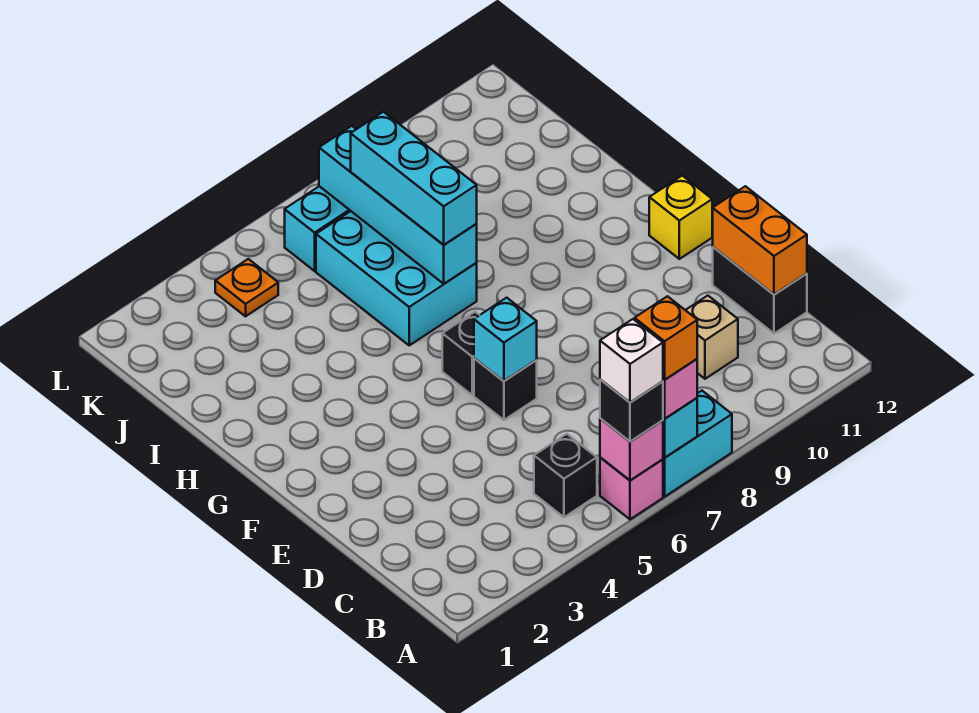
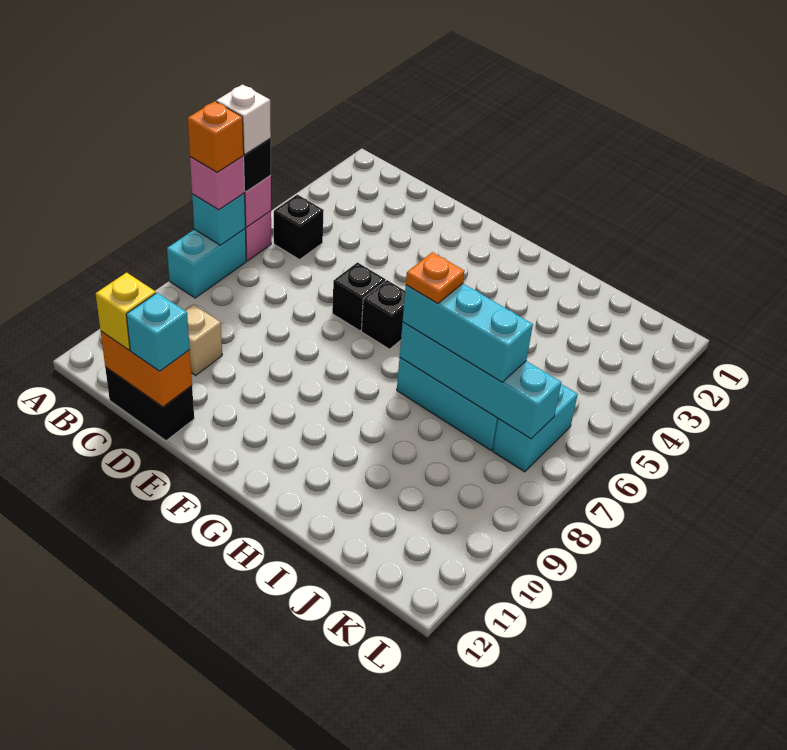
cyan brick E6 level 2 -> cyan brick D12 level 3
yellow brick F12 level 1 -> yellow brick C12 level 3
orange plate K4 level 1 -> orange plate H7 level 4

